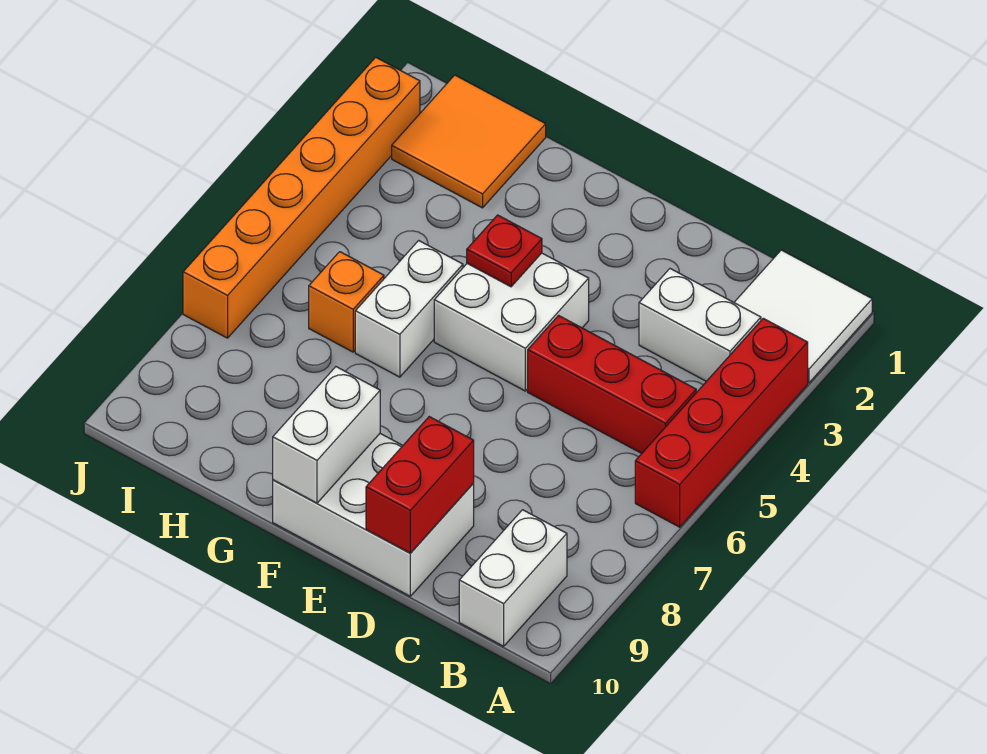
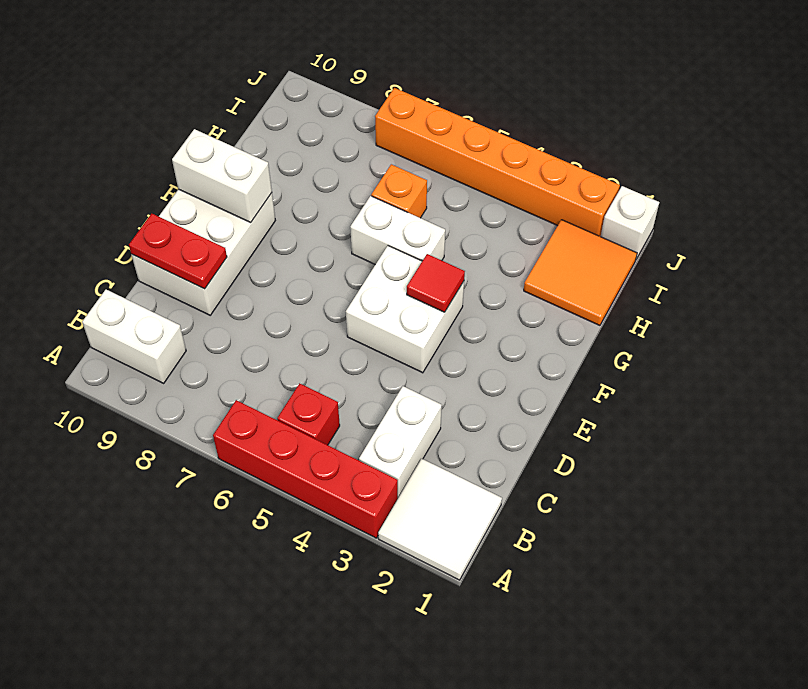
red brick B5:D5 level 1 -> red brick B5 level 1
red brick D9:D10 level 2 -> red plate D9:D10 level 2
red plate F4 level 2 -> red tile F4 level 2
none -> white brick J1 level 1

